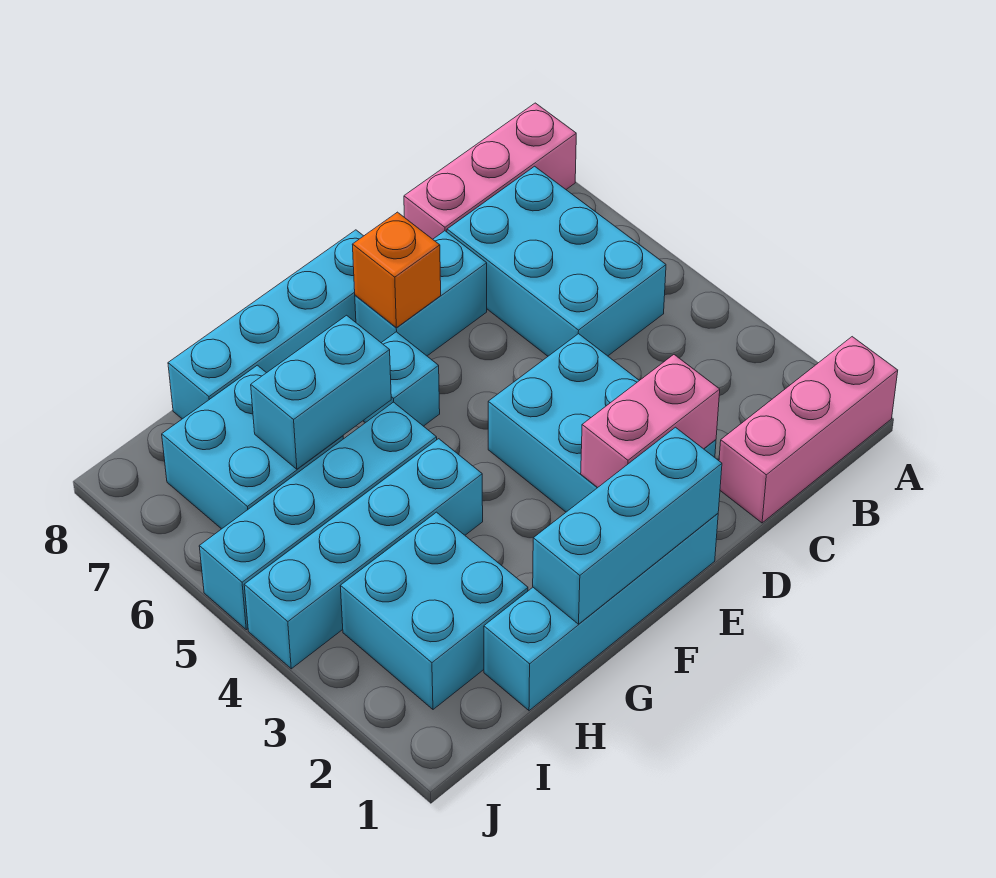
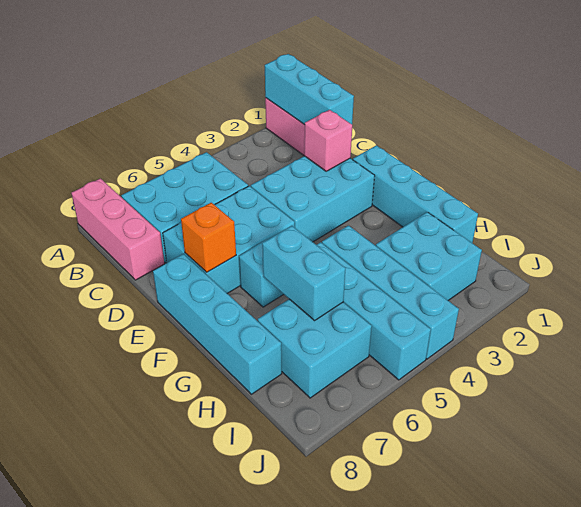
pink brick D2:E2 level 2 -> pink brick D2 level 2
cyan brick D7:E7 level 1 -> cyan brick D5:E7 level 1
cyan brick E1:G1 level 2 -> cyan brick A1:C1 level 2

